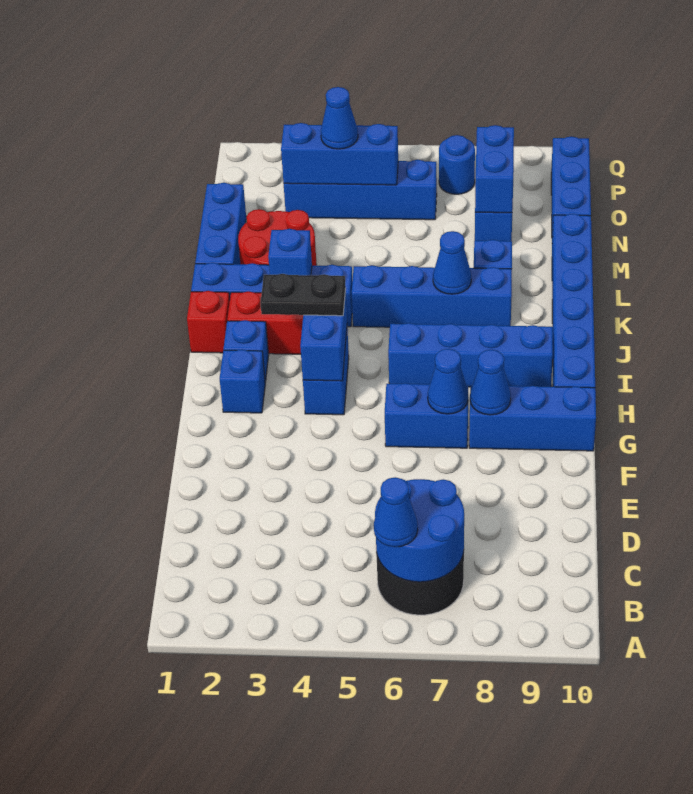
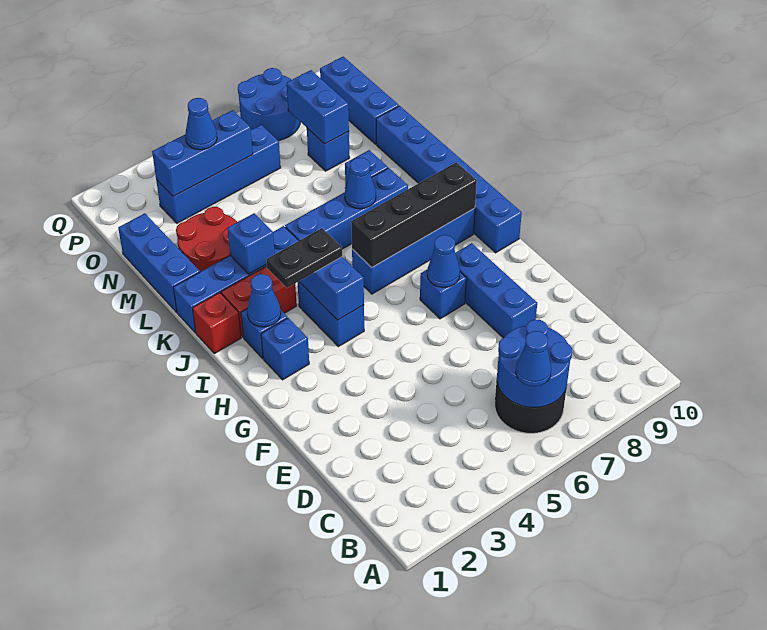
blue brick G6:G7 level 1 -> blue brick G7 level 1
blue brick G8:G10 level 1 -> blue brick E8:G8 level 1
blue cone G8 level 2 -> blue cone I2 level 2
none -> black brick I6:I9 level 2
blue round brick P7 level 1 -> blue round brick P7:Q8 level 1

